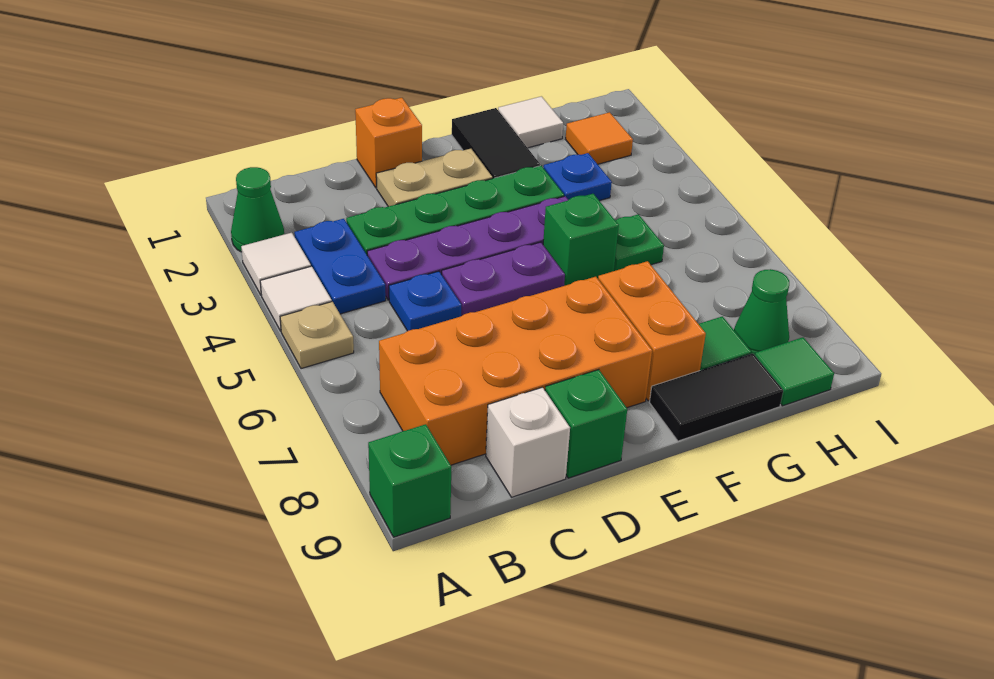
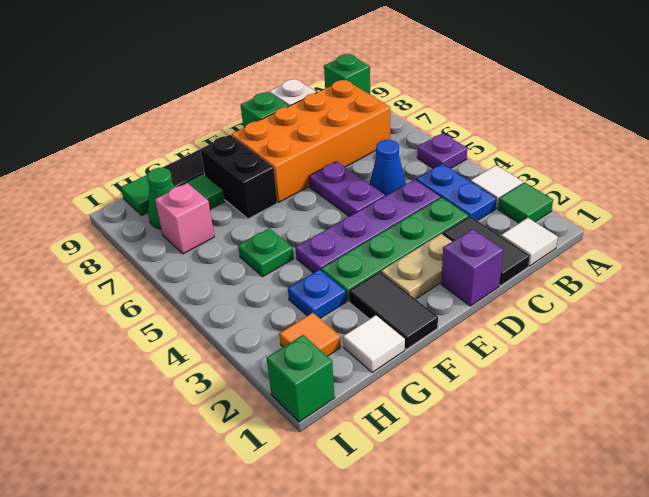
green cone A2 level 1 -> green tile A2 level 1
white tile A4 level 1 -> white tile B1 level 1
tan plate A5 level 1 -> purple plate A5 level 1
none -> black tile C1:C2 level 1
blue plate C5 level 1 -> blue cone C5 level 1
orange brick D1 level 1 -> purple brick D1 level 1
purple plate D5:E5 level 1 -> purple plate D5:D6 level 1
green brick F5 level 1 -> green brick I1 level 1
orange brick F7:F8 level 1 -> black brick F7:F8 level 1
none -> pink brick H7 level 1

